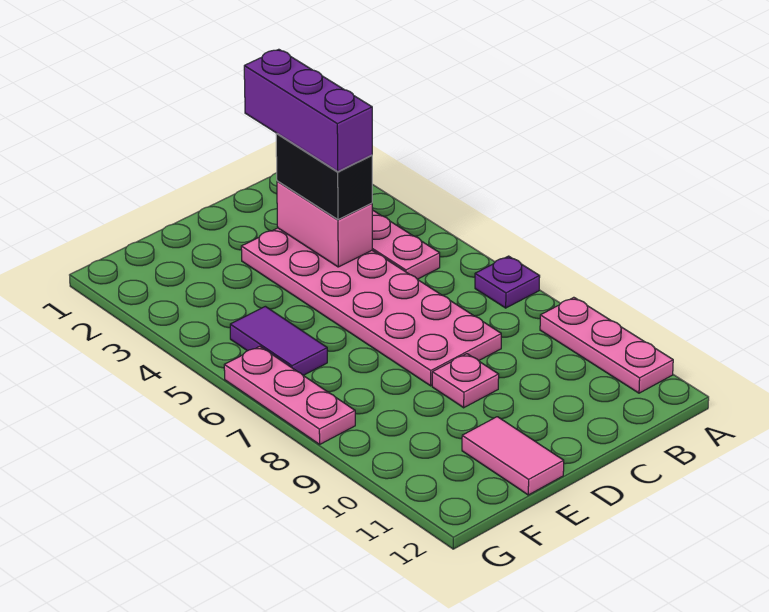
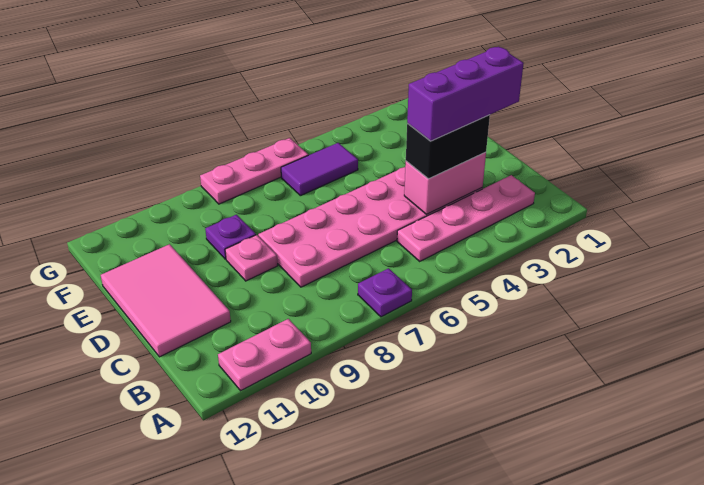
pink plate A9:A11 level 1 -> pink plate A10:A11 level 1
none -> purple plate E9 level 1
pink tile E11:E12 level 1 -> pink tile C11:E12 level 1

